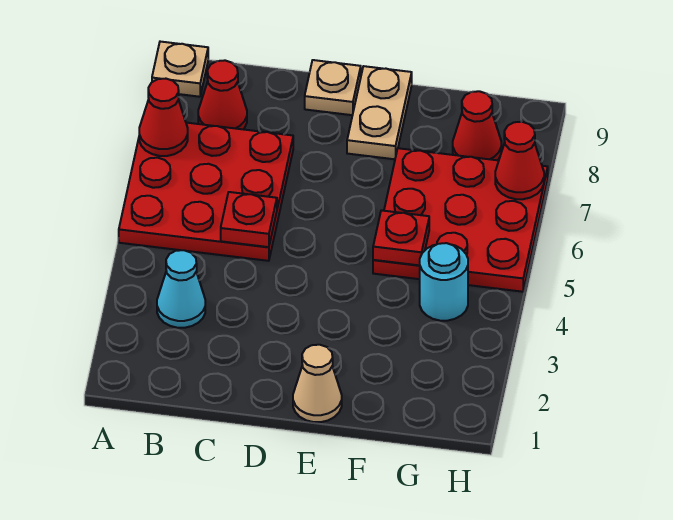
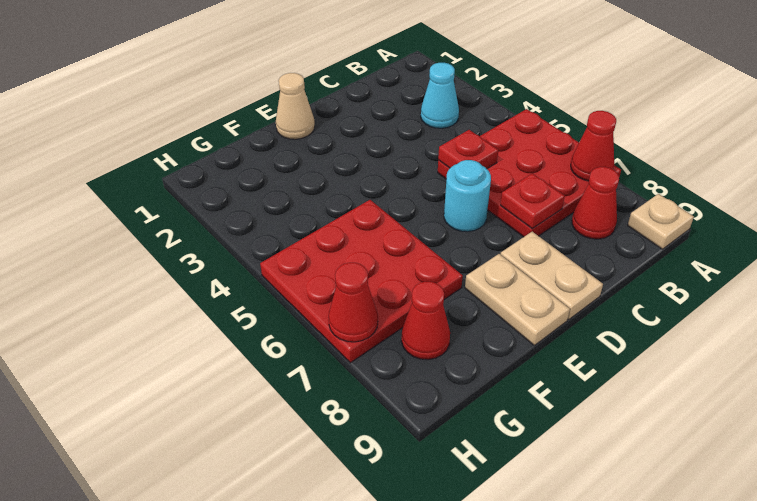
tan plate D9 level 1 -> tan plate D8:D9 level 1
red plate F5 level 2 -> red plate C7 level 2
cyan round brick G4 level 1 -> cyan round brick D6 level 1

